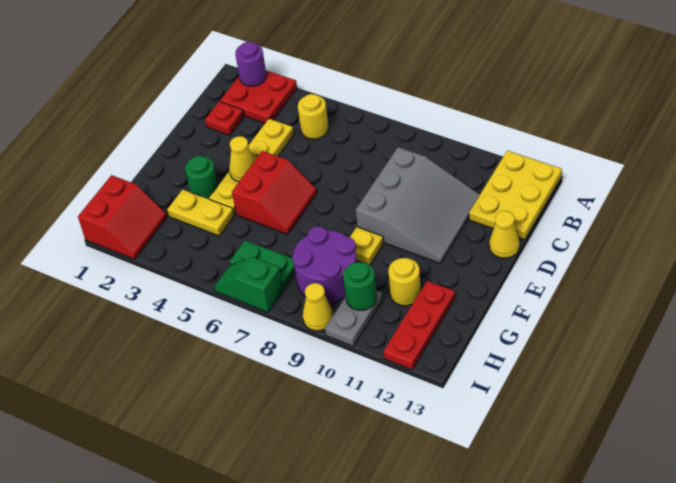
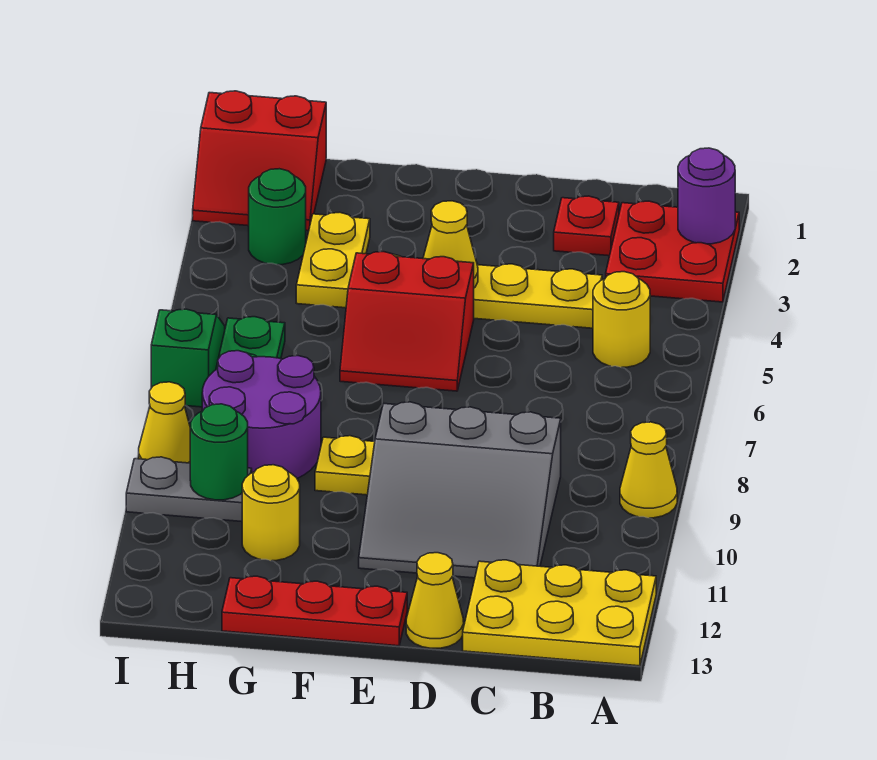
none -> yellow cone A9 level 1
green round brick F3 level 1 -> green round brick H3 level 1
red plate G12:I12 level 1 -> red plate E13:G13 level 1

